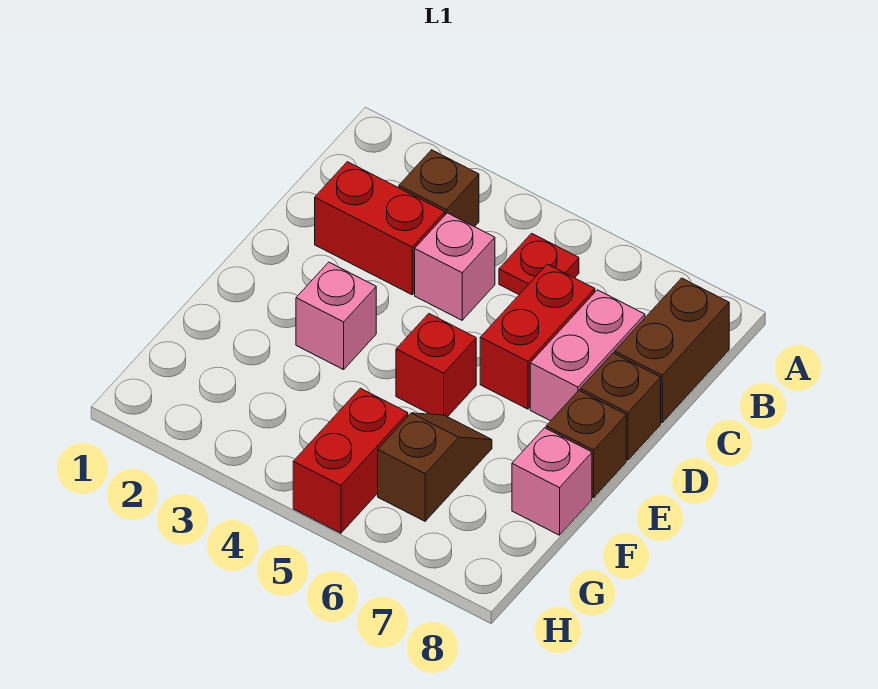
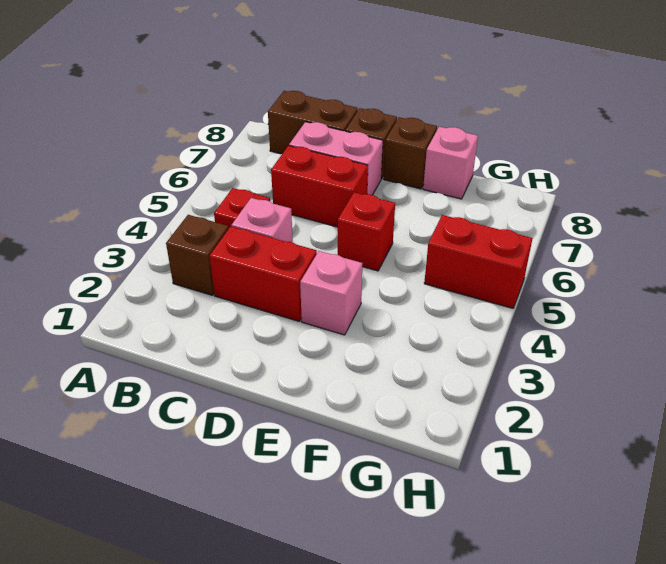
red brick C2:C3 level 1 -> red brick C3:D3 level 1
brown slope F6:G6 level 1 top G -> none

